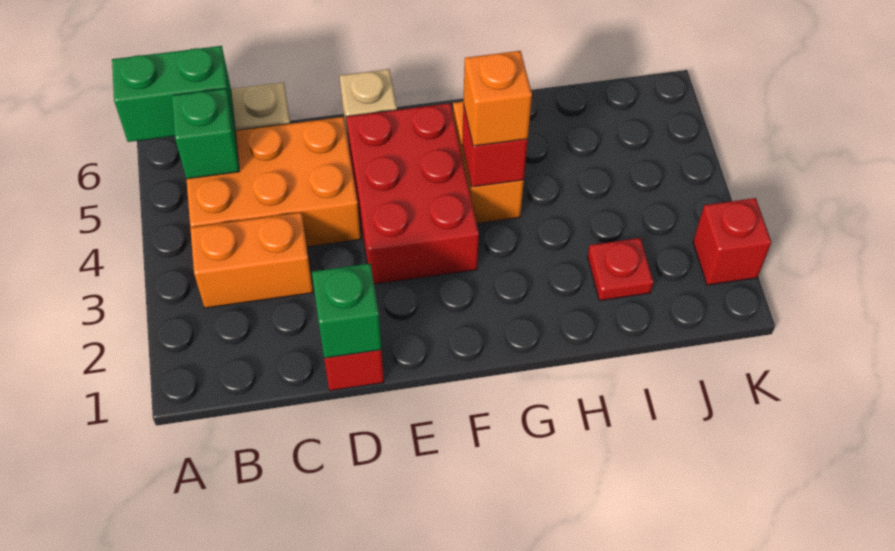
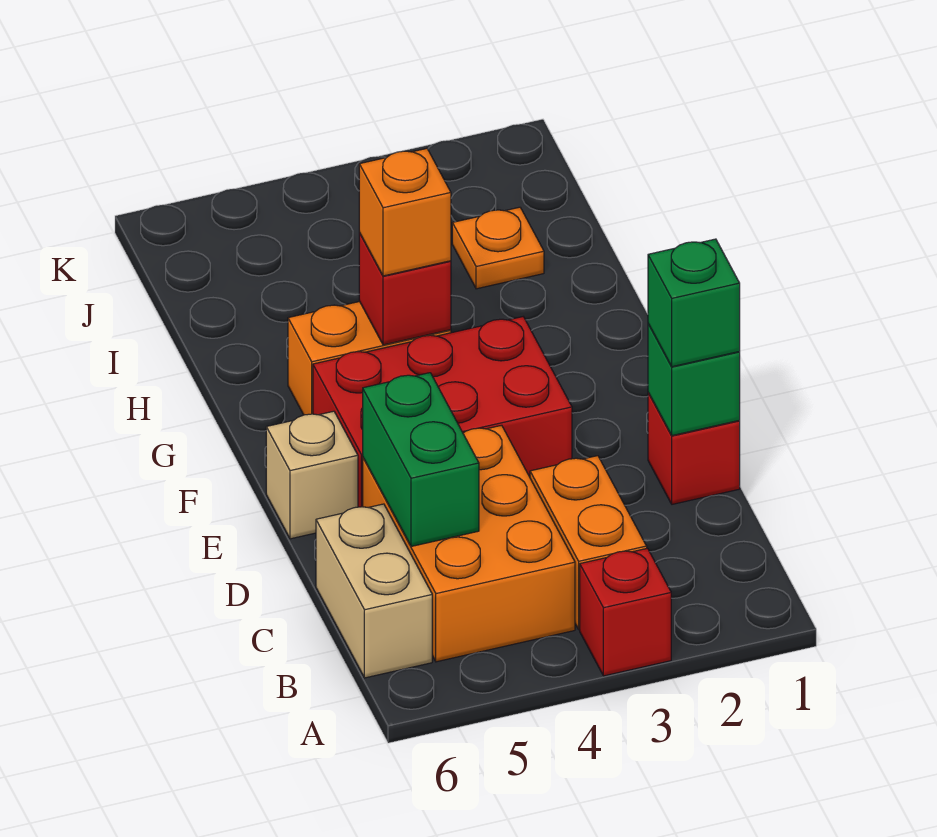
green brick A6:B6 level 2 -> green brick C5:D5 level 2
green brick B5 level 2 -> green brick D1 level 3
red plate I2 level 1 -> orange plate I2 level 1
red brick K2 level 1 -> red brick A3 level 1

